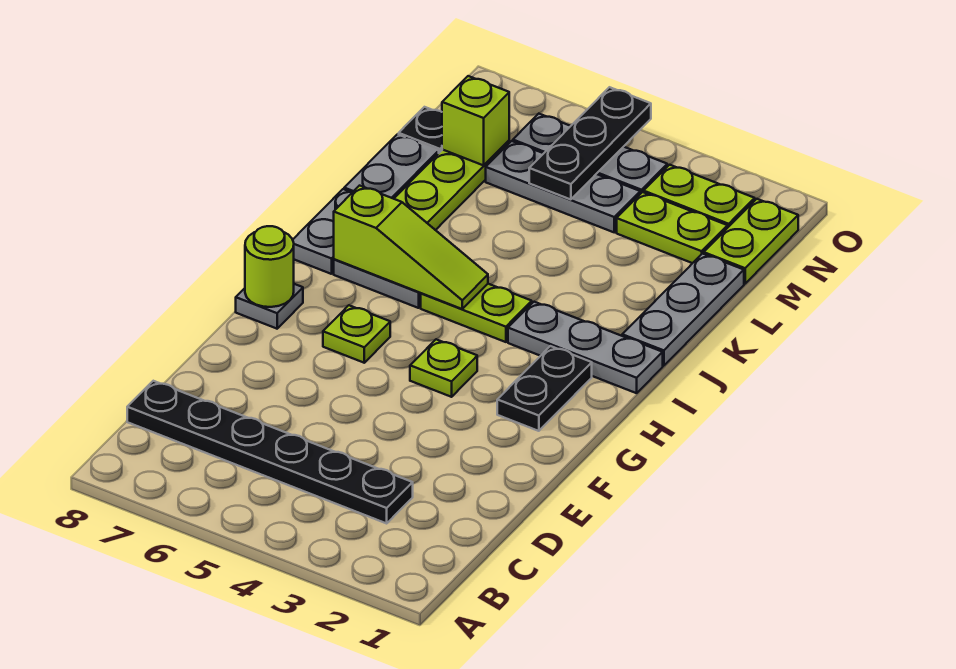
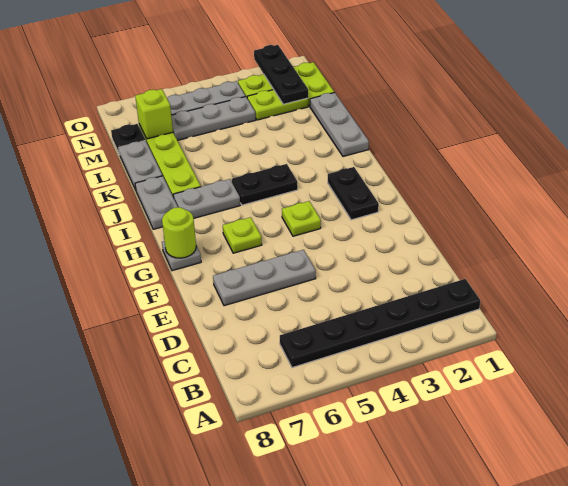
black plate C3:C8 level 1 -> black plate B1:B6 level 1
grey plate I1:I3 level 1 -> grey plate E5:E7 level 1
lime plate I4:I5 level 1 -> black plate I4:I5 level 1
lime slope I5:I7 level 2 top 7 -> none
black plate M5:O5 level 2 -> black plate M2:O2 level 2

